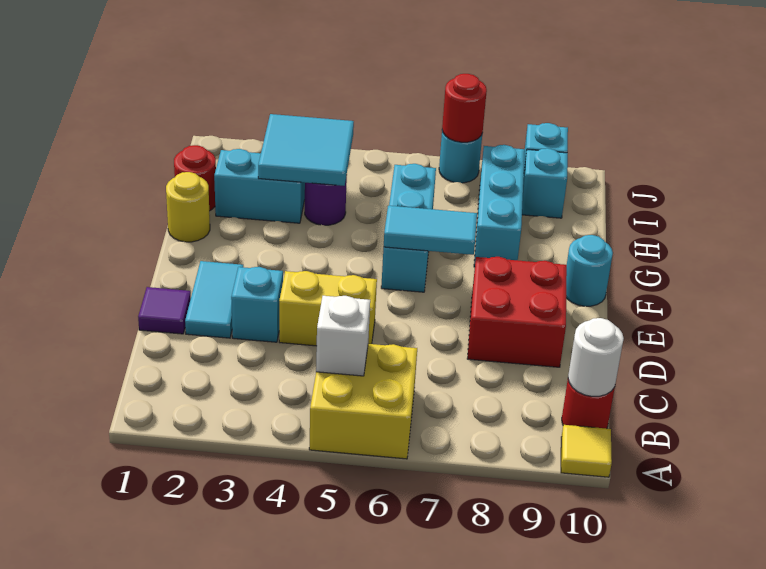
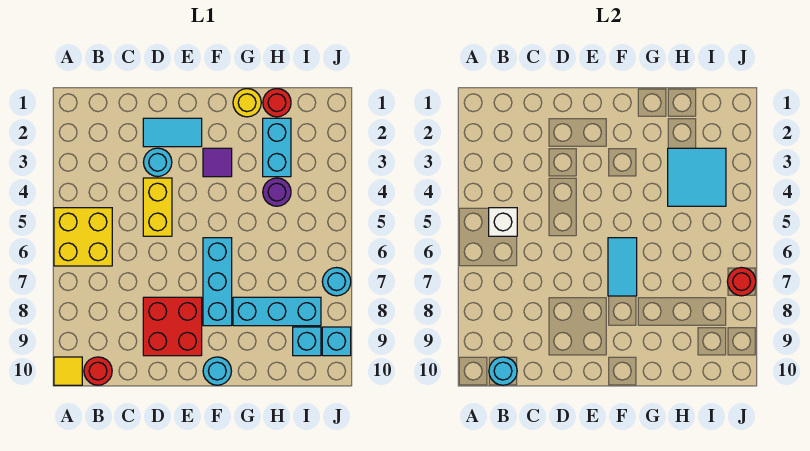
white round brick B10 level 2 -> cyan round brick B10 level 2
purple tile D1 level 1 -> purple tile F3 level 1
cyan brick D3 level 1 -> cyan round brick D3 level 1
cyan brick F6:H6 level 1 -> cyan brick F6:F8 level 1

